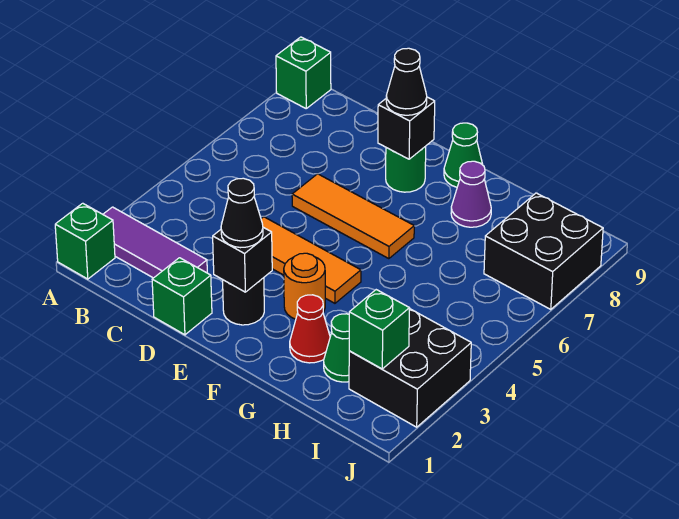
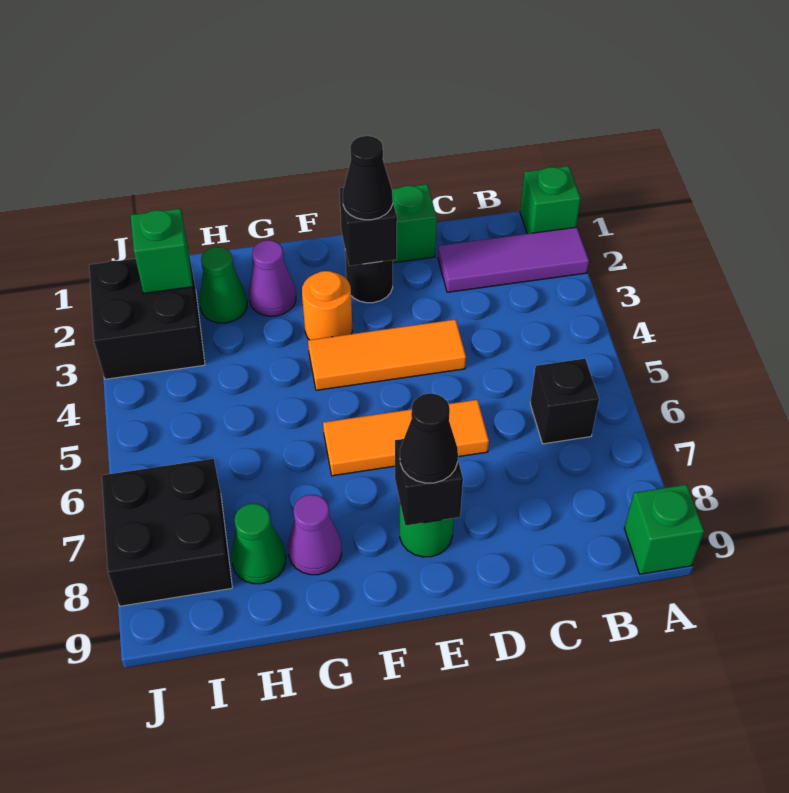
none -> black brick B6 level 1
green cone F9 level 1 -> green cone H8 level 1
red cone G2 level 1 -> purple cone G2 level 1

